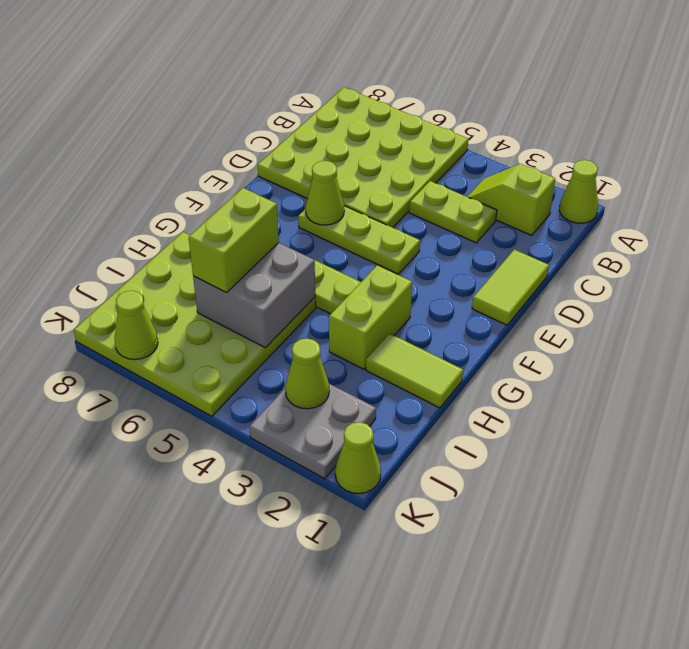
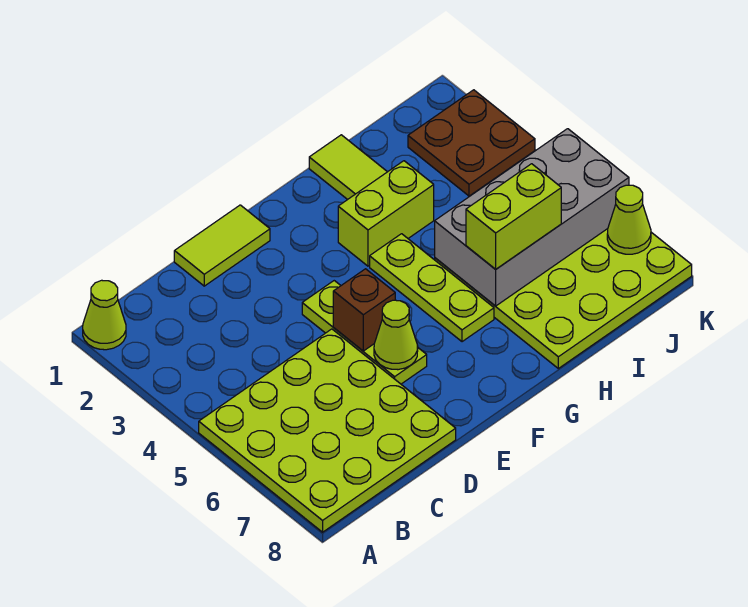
lime slope B2:B3 level 1 top 2 -> none
lime plate C3:C4 level 1 -> none
none -> brown brick E5 level 2
grey brick H5:I6 level 2 -> grey brick H5:K6 level 2
grey plate J2:K3 level 1 -> brown plate J2:K3 level 1
lime cone J3 level 2 -> none
lime cone K1 level 1 -> none

